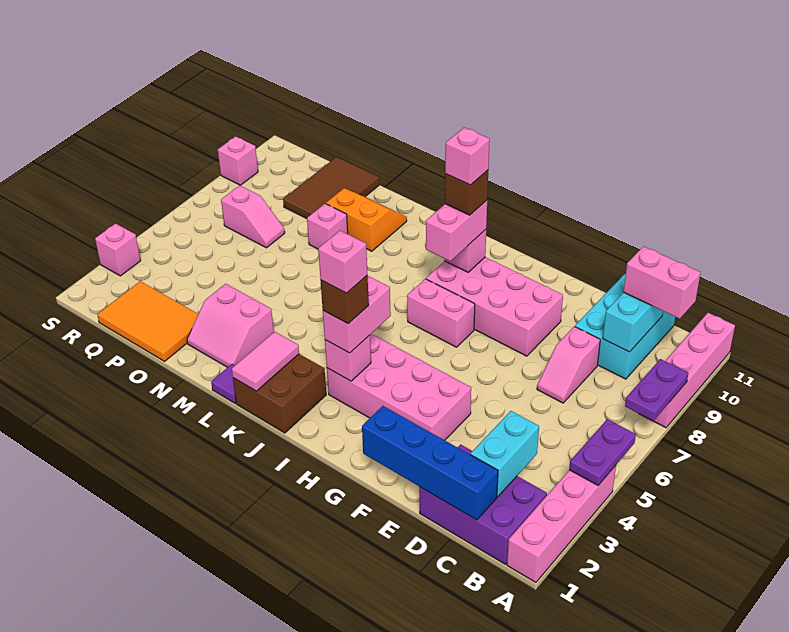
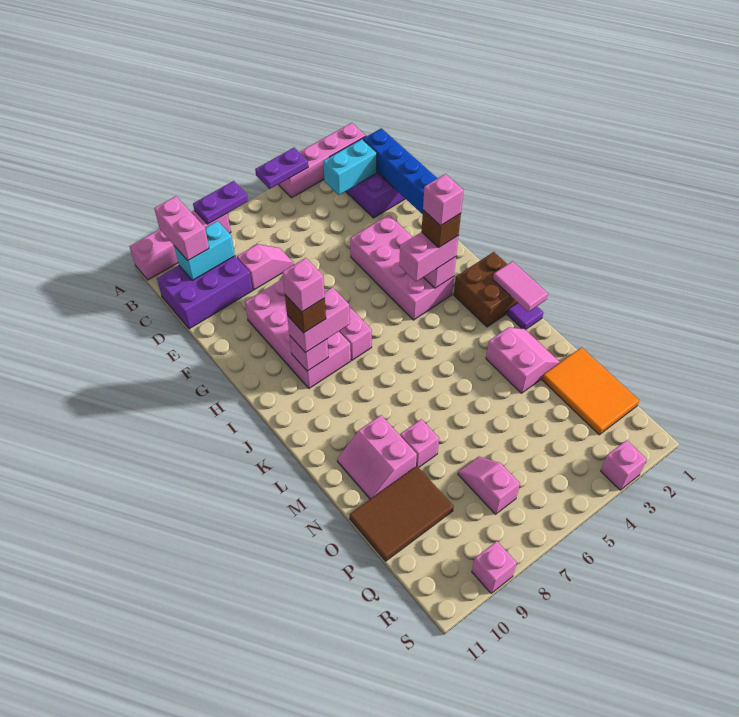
cyan brick C9:D11 level 1 -> purple brick C9:D11 level 1
pink tile K1:K2 level 2 -> pink tile K1:L1 level 2
orange slope M9:N10 level 1 top 9 -> pink slope M9:N10 level 1 top 9

